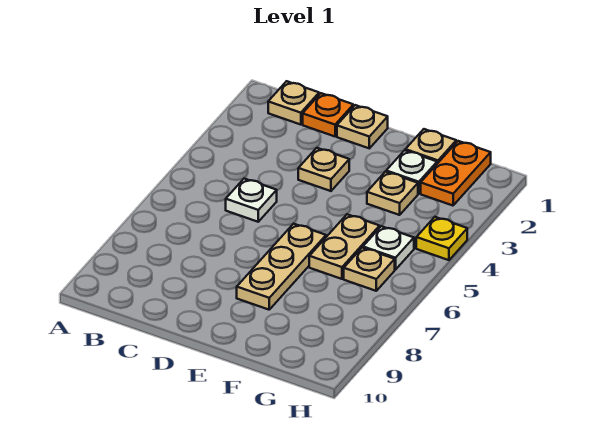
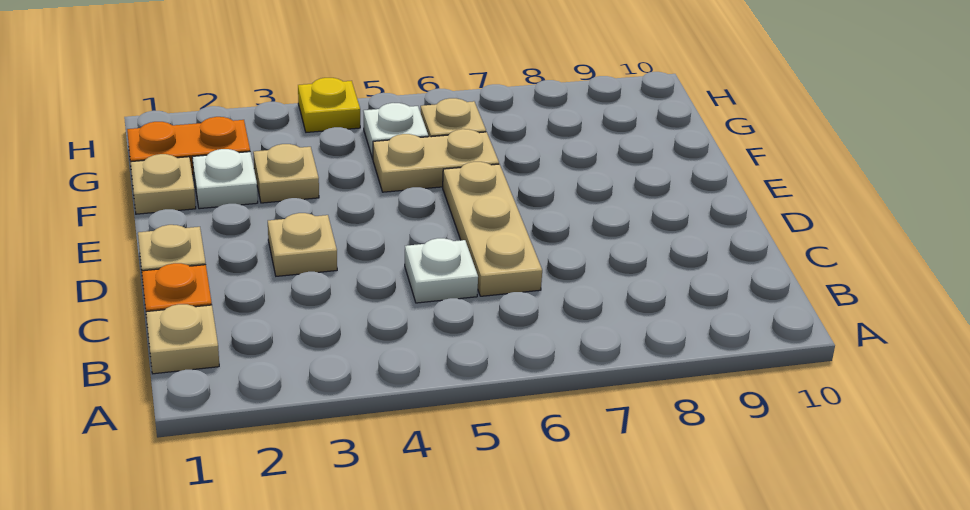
tan plate E6:E8 level 1 -> tan plate C6:E6 level 1

